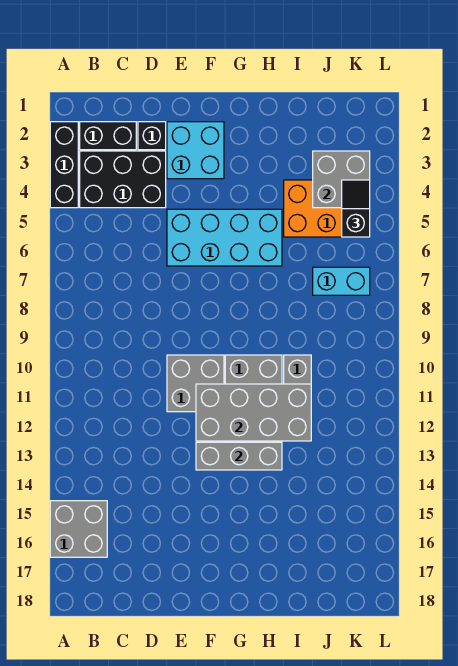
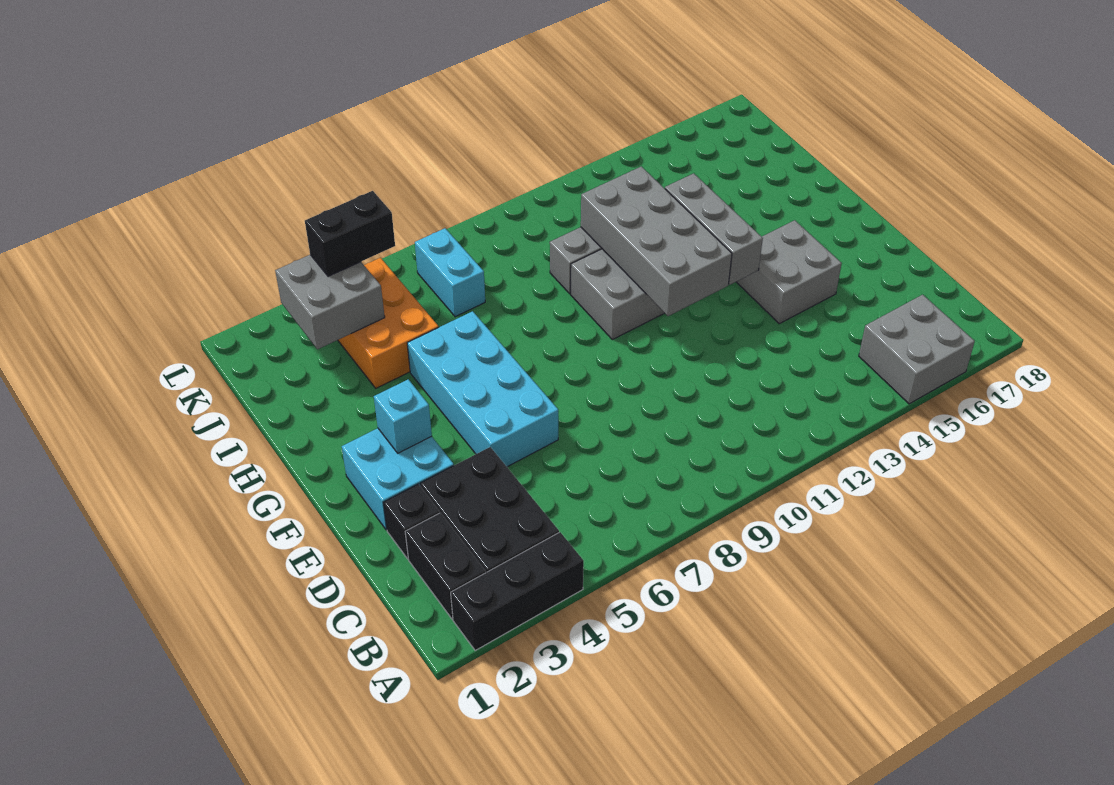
grey brick E10:F11 level 1 -> grey brick E14:F15 level 1
none -> cyan brick F3 level 2
black slope K4:K5 level 3 top 5 -> black brick K4:K5 level 3

